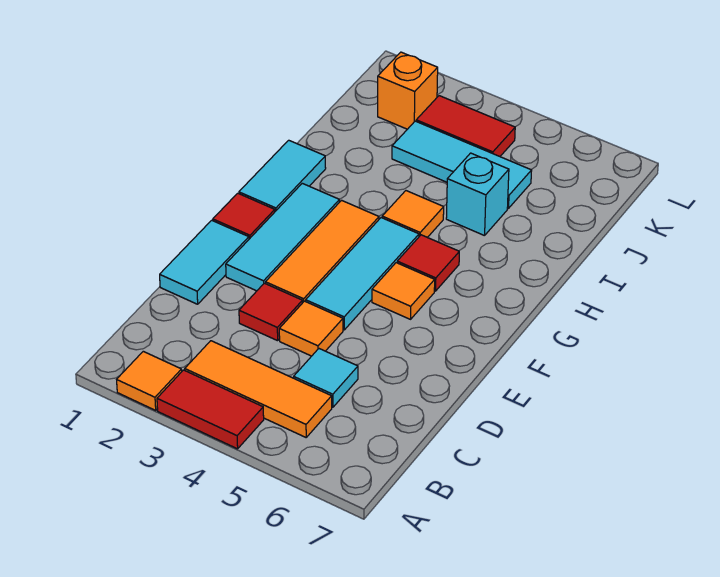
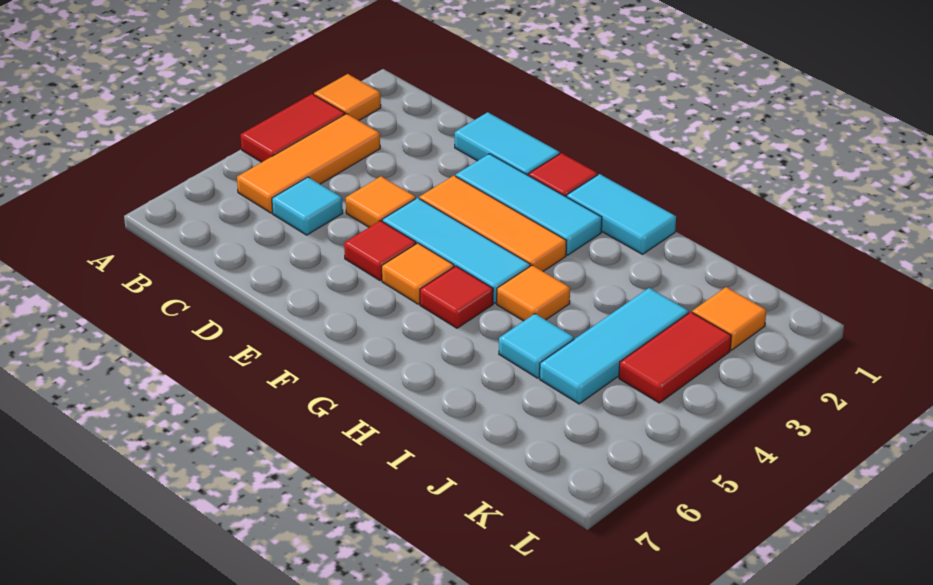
red tile D3 level 1 -> red tile E5 level 1
cyan brick I5 level 1 -> cyan tile I5 level 1
orange brick K2 level 1 -> orange tile K2 level 1

